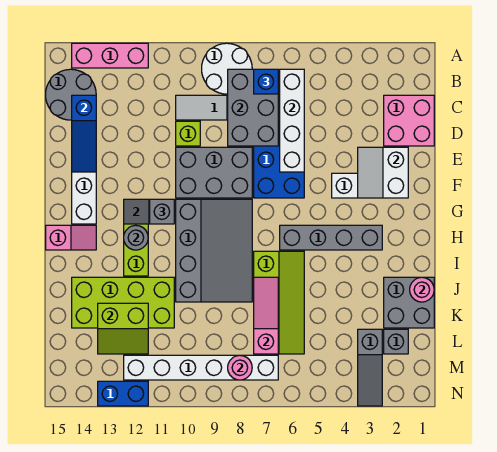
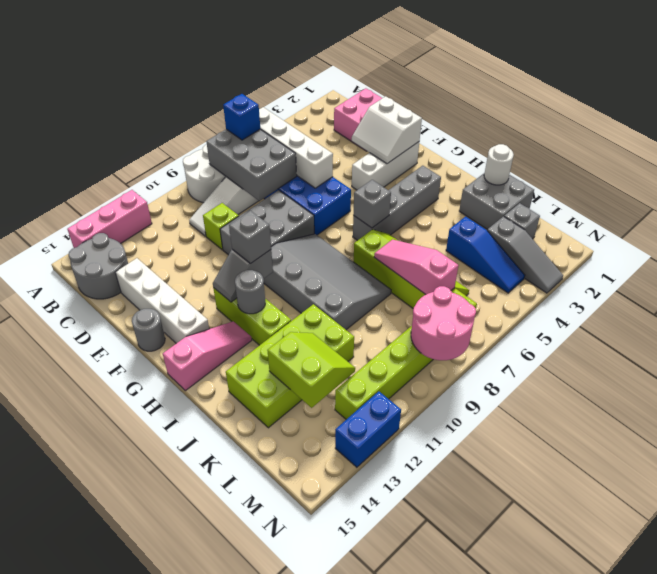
blue slope C14:E14 level 2 top C -> blue slope K4:M4 level 1 top K
none -> grey round brick F15 level 1
none -> grey brick H6 level 2
pink slope H14:H15 level 1 top 15 -> pink slope H13:H15 level 1 top 15
pink round brick J1 level 2 -> white round brick J1 level 2
lime slope K12:L13 level 2 top K -> lime slope K12:L13 level 2 top 13
white brick M7:M12 level 1 -> lime brick M7:M12 level 1
pink round brick M8 level 2 -> pink round brick M8:N9 level 2

